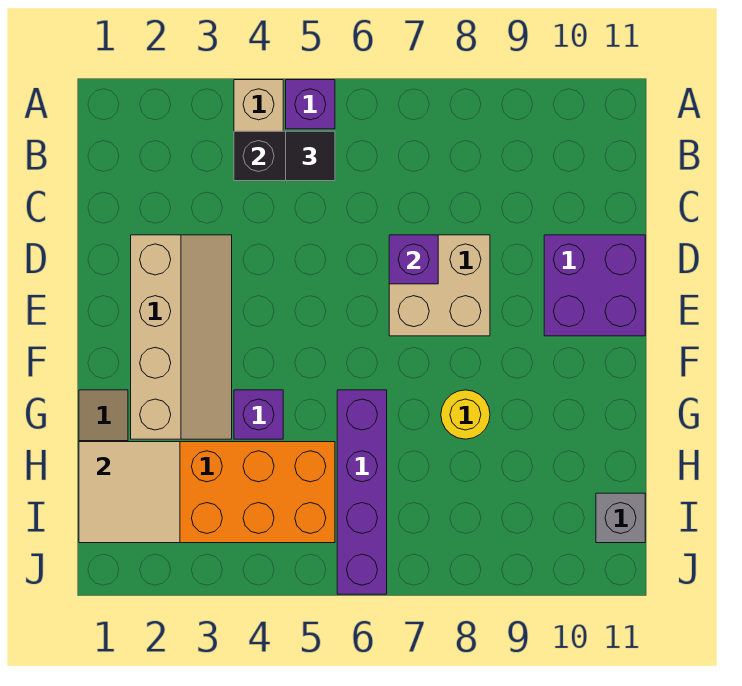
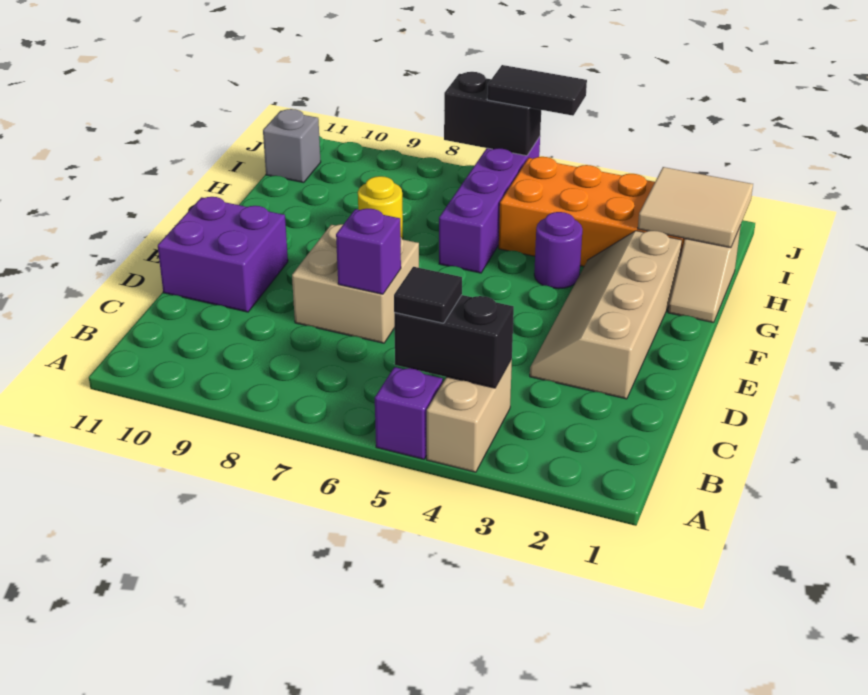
purple brick G4 level 1 -> purple round brick G4 level 1
none -> black tile J5:J6 level 3
none -> black brick J6:J7 level 2

